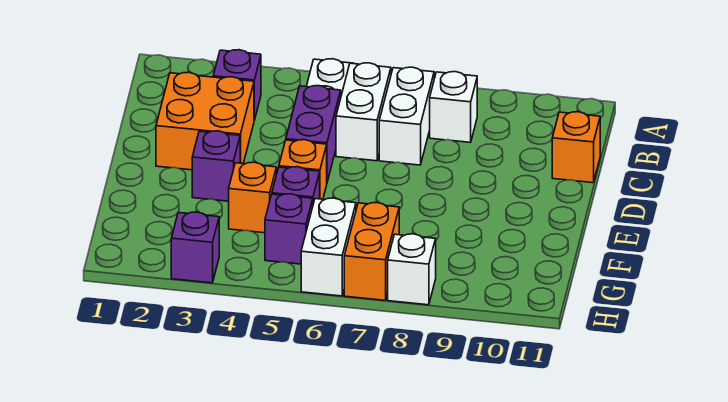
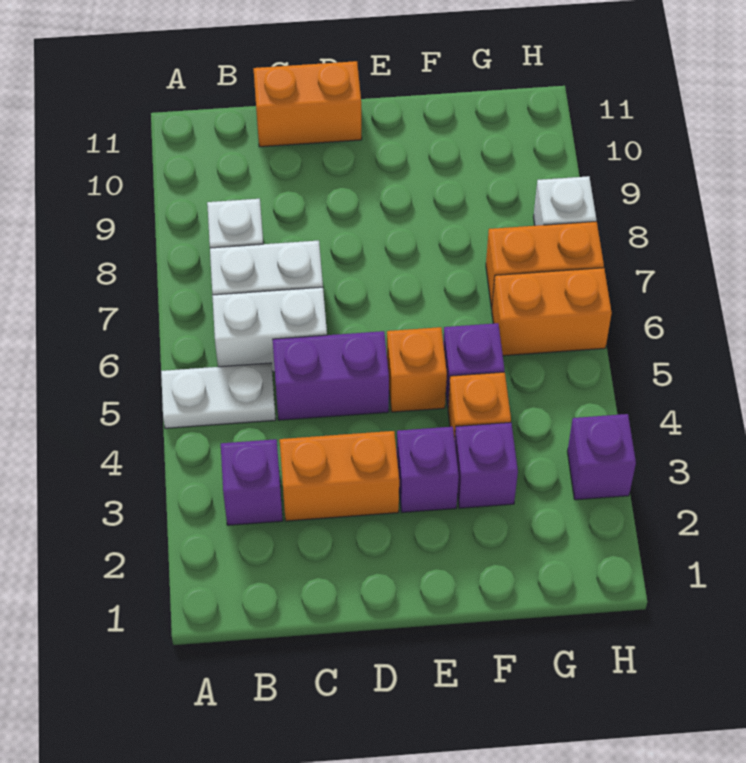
orange brick C2:D3 level 1 -> orange brick C3:D3 level 1
orange brick C11 level 1 -> orange brick C11:D11 level 1
purple brick G5 level 1 -> purple brick F3 level 1
white brick G6:H6 level 1 -> orange brick G6:H6 level 1

